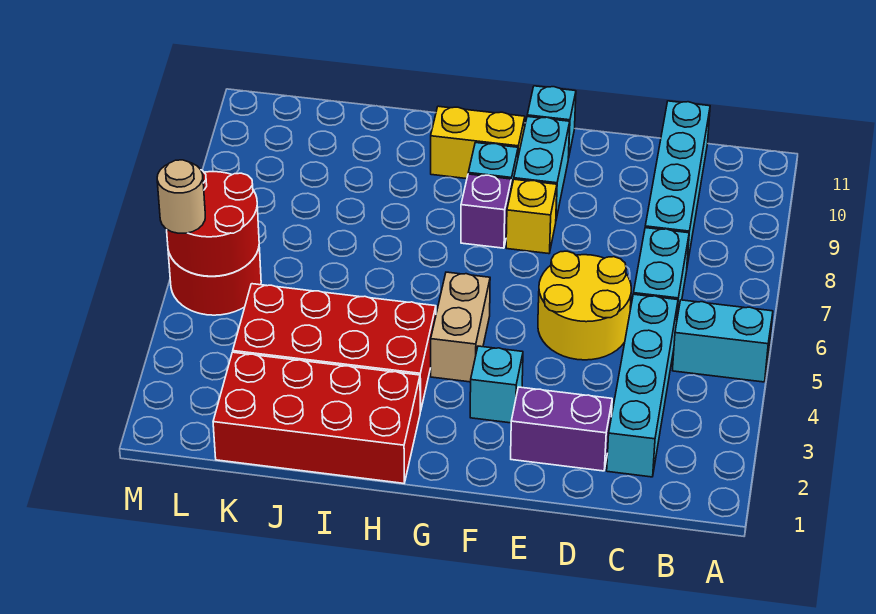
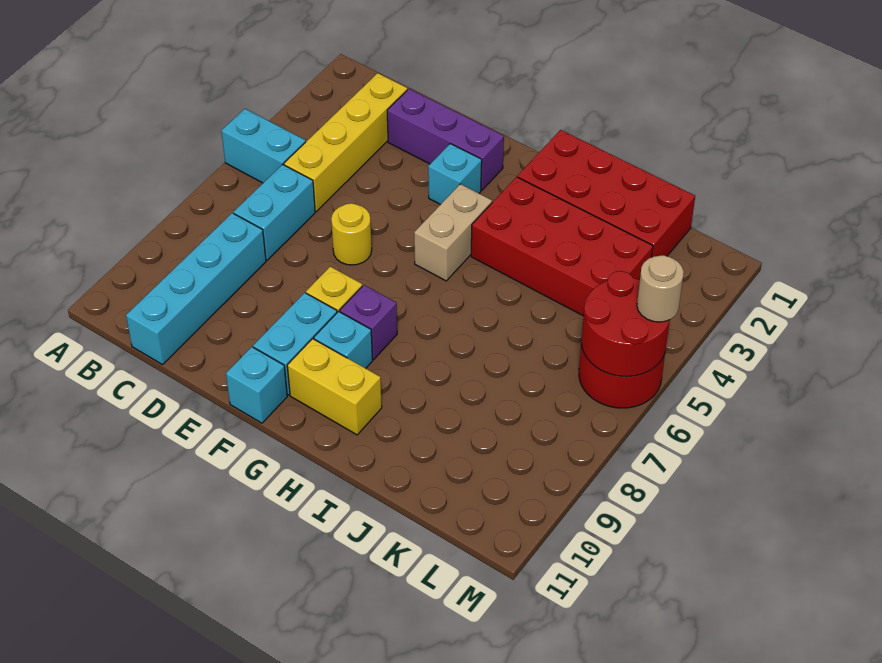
cyan brick C2:C5 level 1 -> yellow brick C2:C5 level 1
purple brick D2:E2 level 1 -> purple brick D2:F2 level 1
yellow round brick D5:E6 level 1 -> yellow round brick E6 level 1

